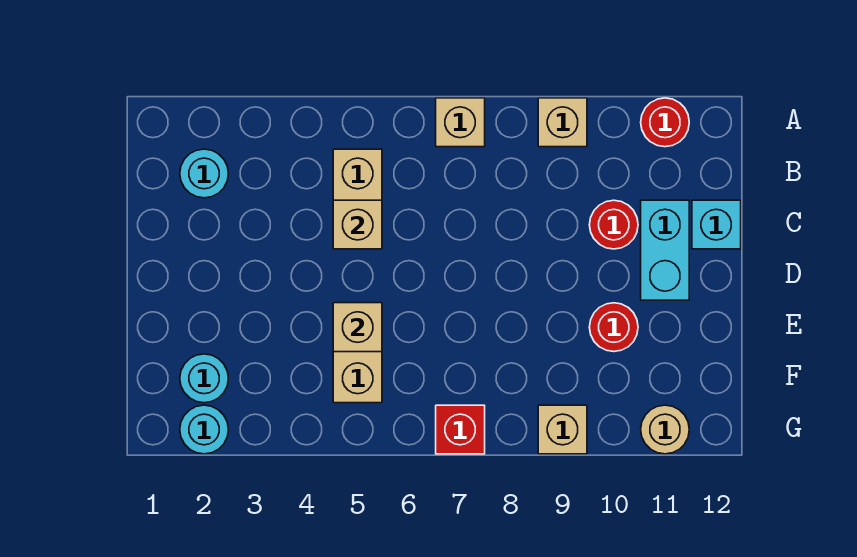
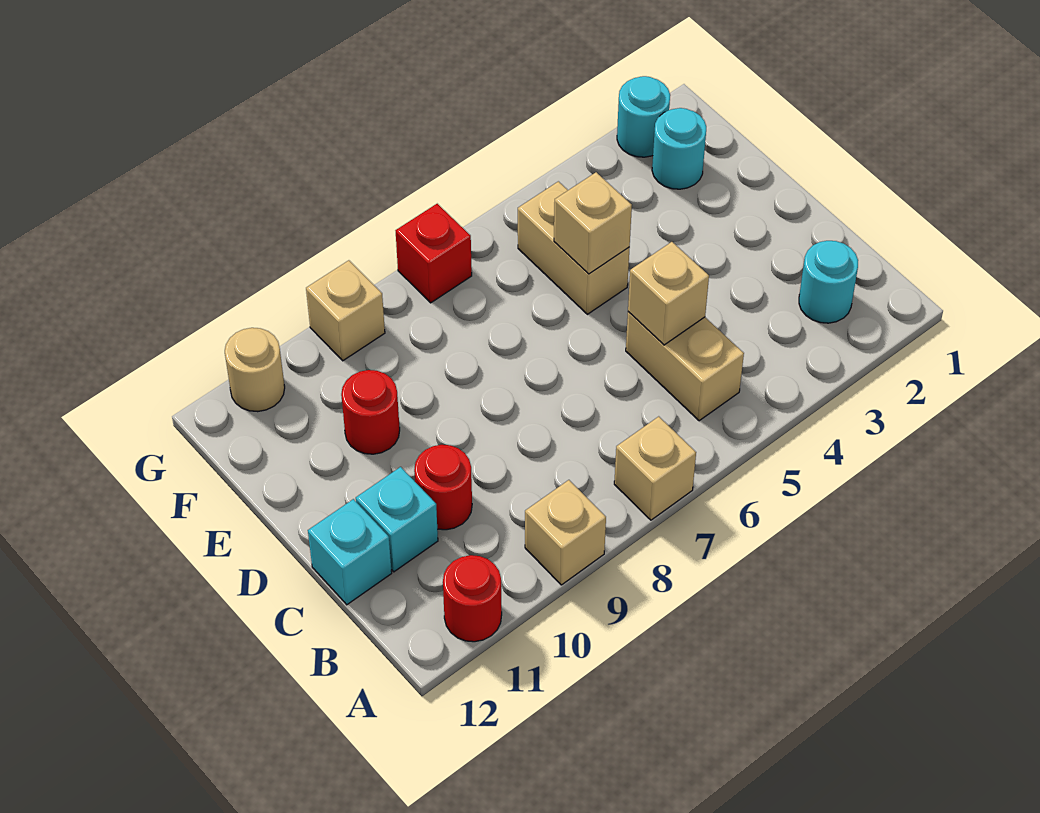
cyan brick C11:D11 level 1 -> cyan brick C11 level 1

